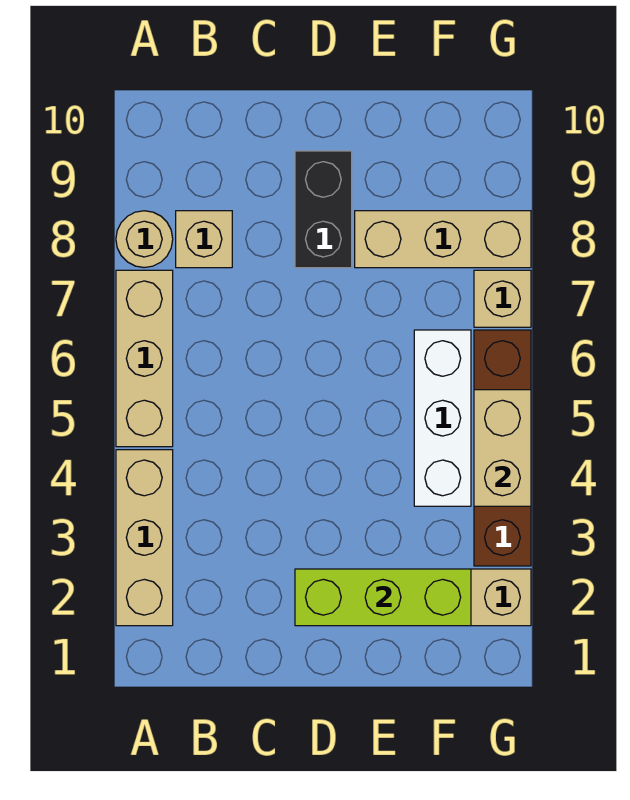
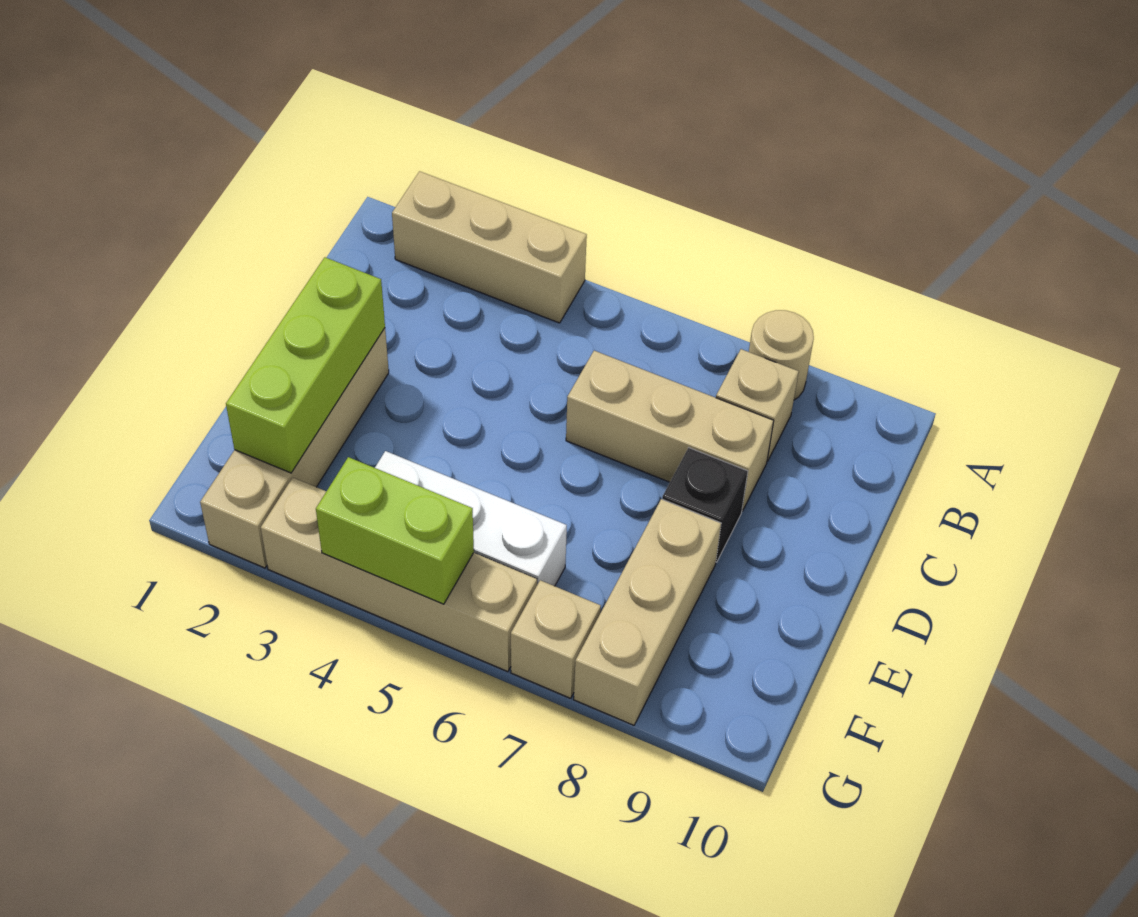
tan brick A5:A7 level 1 -> tan brick C6:C8 level 1
black brick D8:D9 level 1 -> black brick D8 level 1
brown brick G3:G6 level 1 -> tan brick G3:G6 level 1
tan brick G4:G5 level 2 -> lime brick G4:G5 level 2

